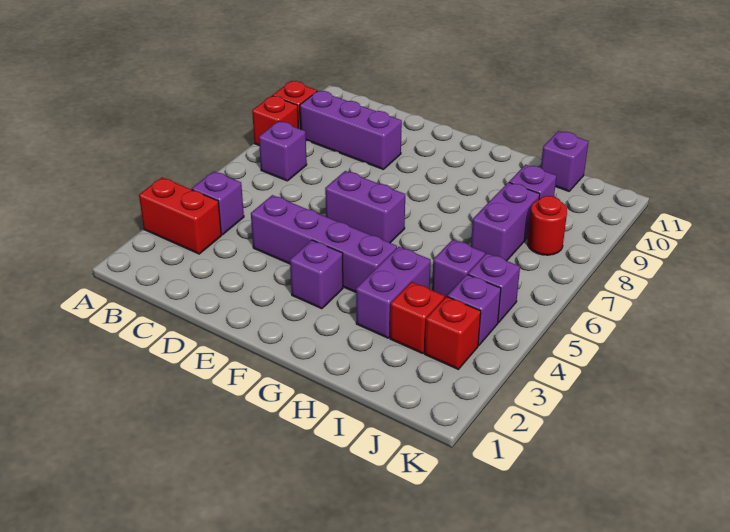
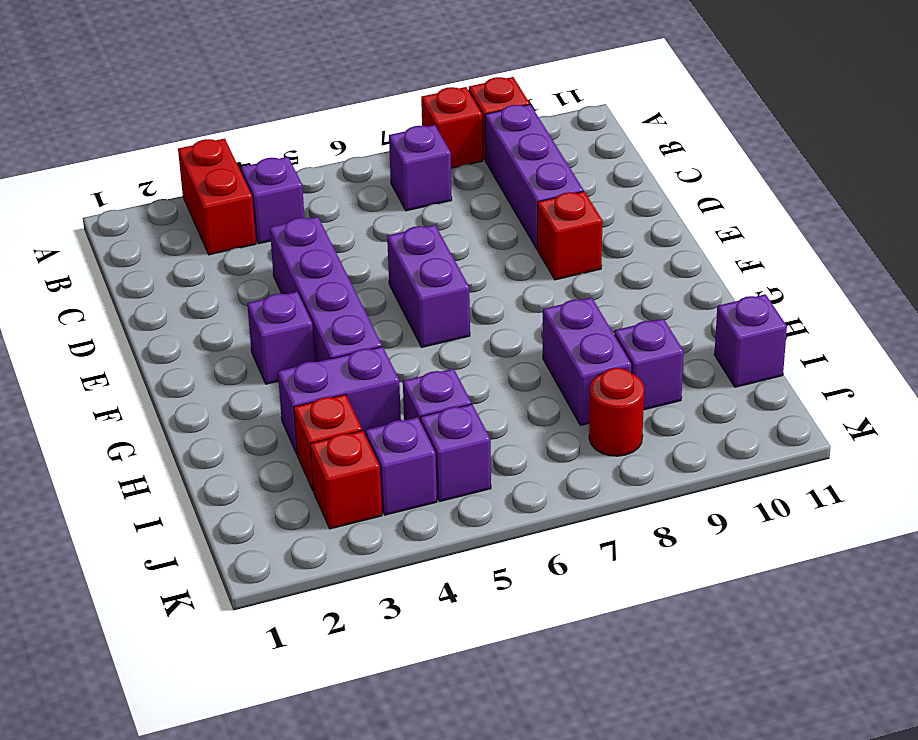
none -> red brick E9 level 1
purple brick I7:I8 level 1 -> purple brick H8:I8 level 1

